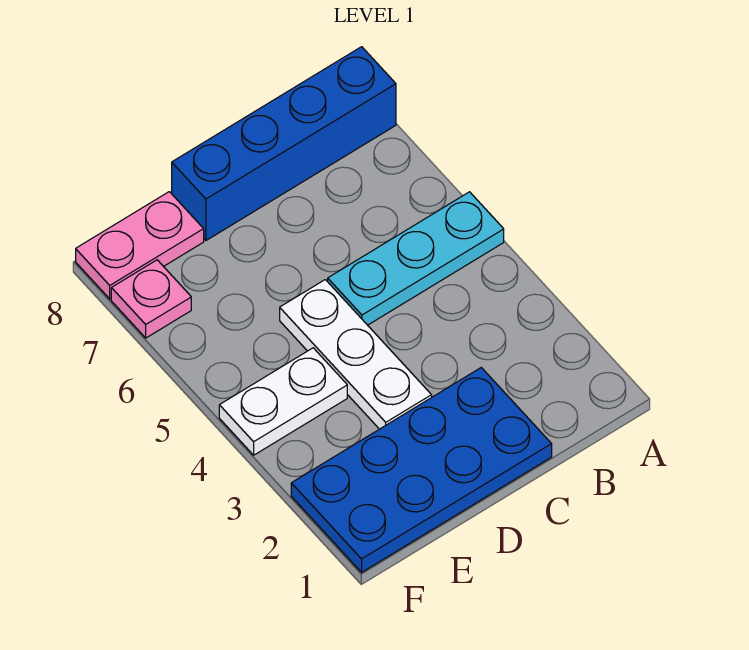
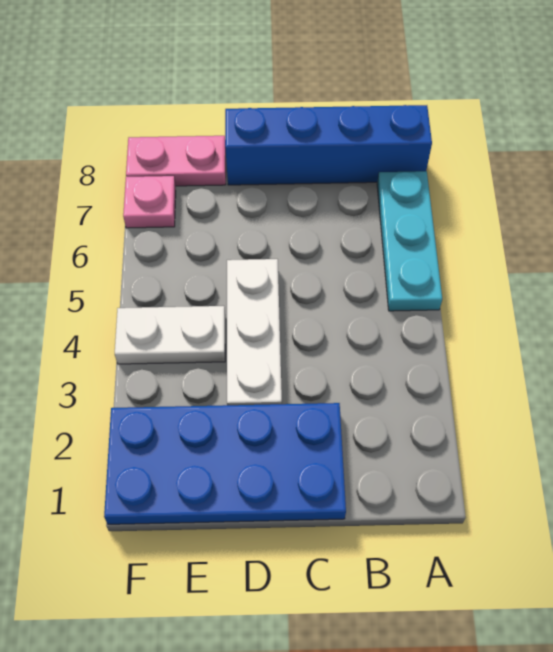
cyan plate A5:C5 level 1 -> cyan plate A5:A7 level 1

